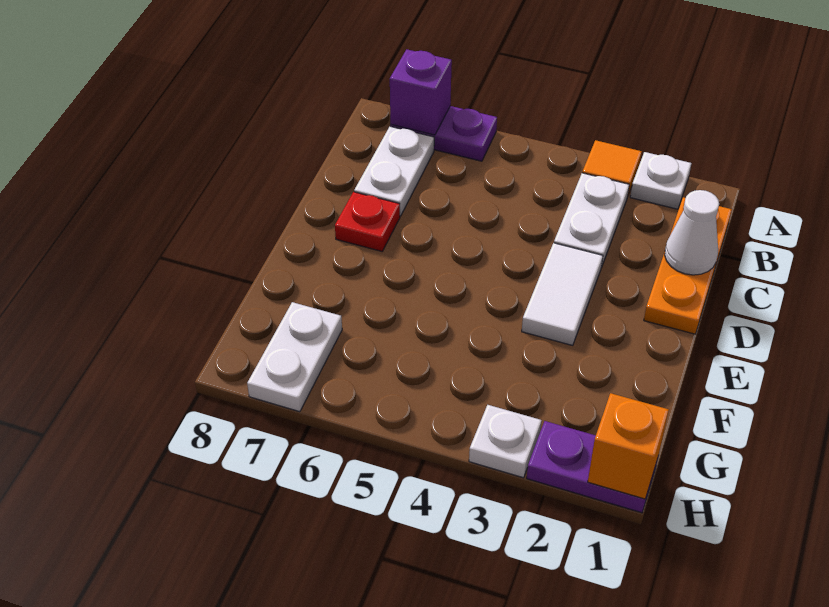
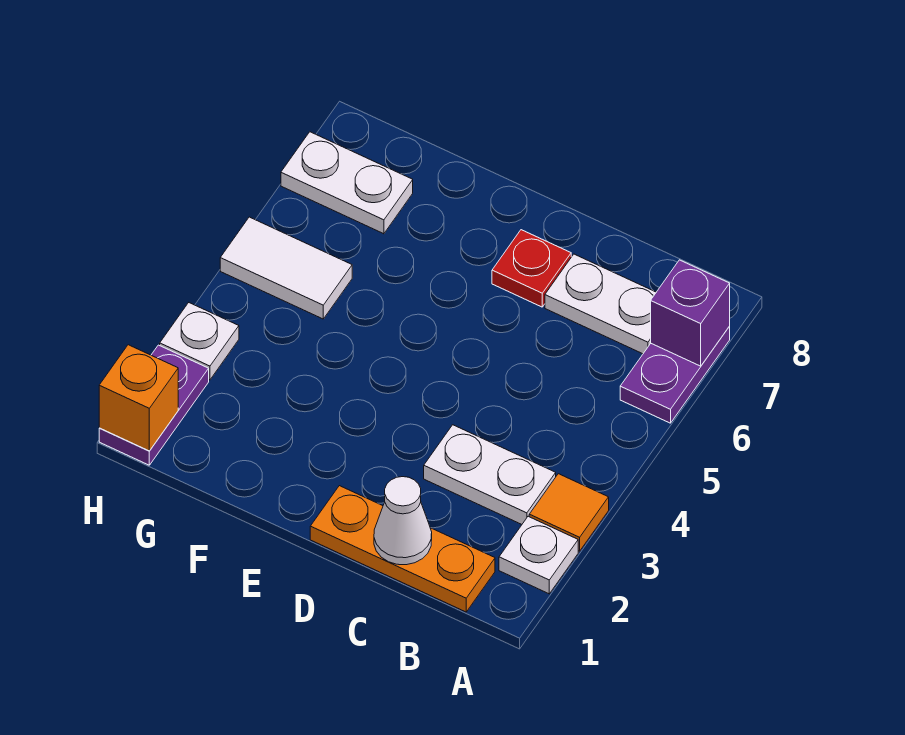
white tile D3:E3 level 1 -> white tile G5:H5 level 1

